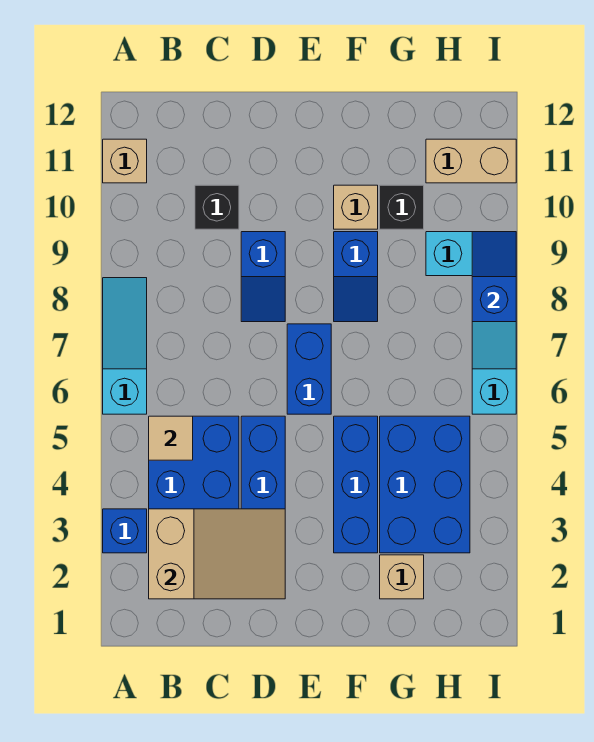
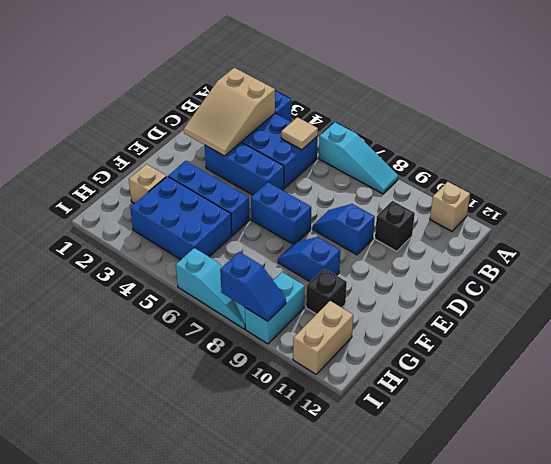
tan brick F10 level 1 -> none

